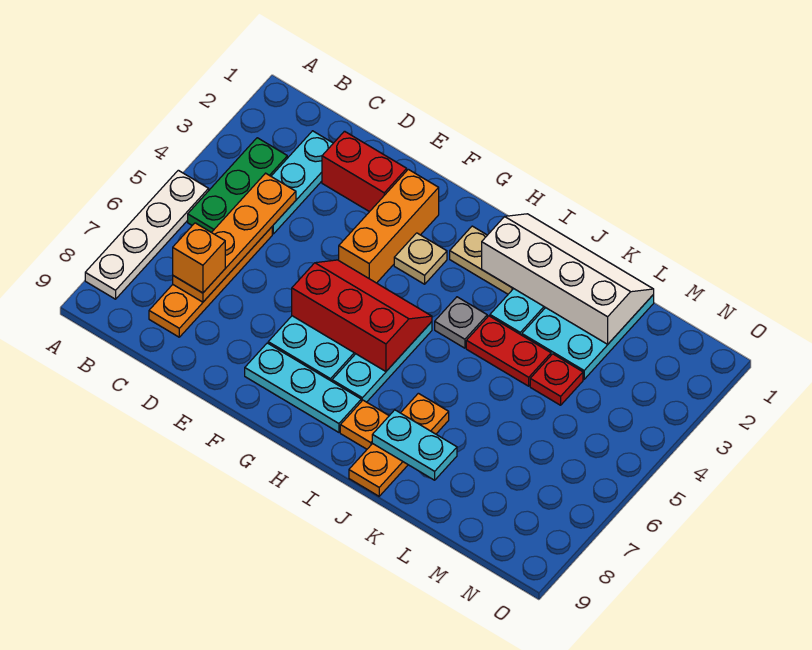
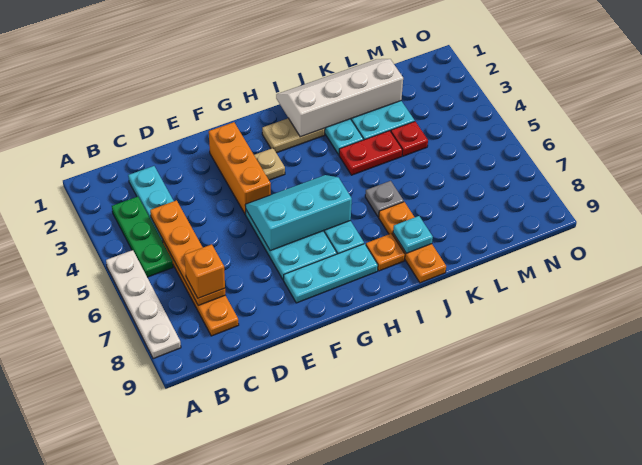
red brick D2:E2 level 1 -> none
red slope F5:H6 level 2 top 6 -> cyan slope F5:H6 level 2 top 6
grey plate I4 level 1 -> grey plate J6 level 1
cyan plate J8:K8 level 2 -> cyan plate J8 level 2

